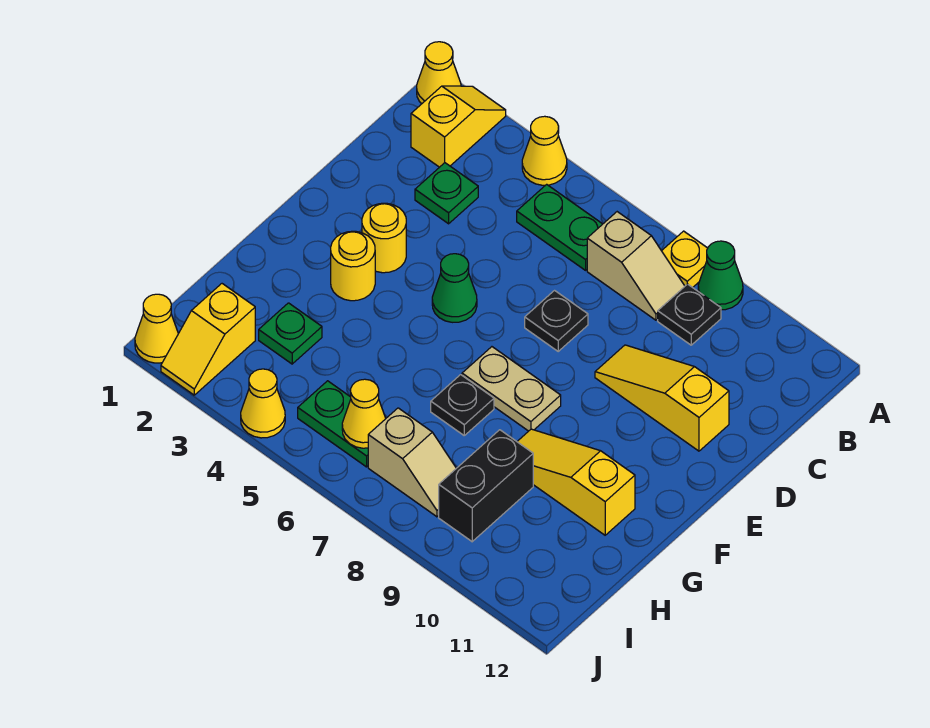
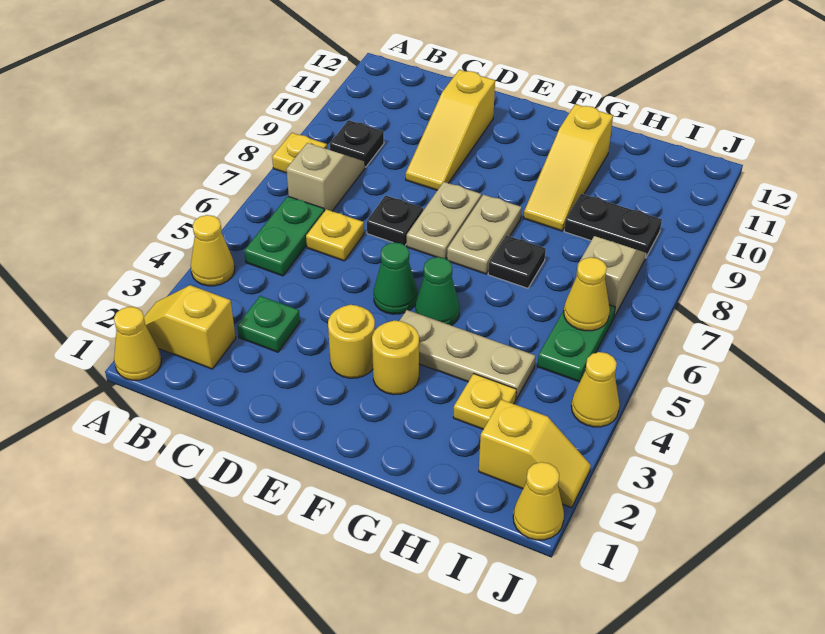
green cone A9 level 1 -> green cone F5 level 1
none -> yellow plate C6 level 1
none -> tan plate E7:E8 level 1
none -> tan plate F4:H4 level 1
green plate H3 level 1 -> yellow plate H3 level 1
black brick H9:I9 level 1 -> black plate H9:I9 level 1

